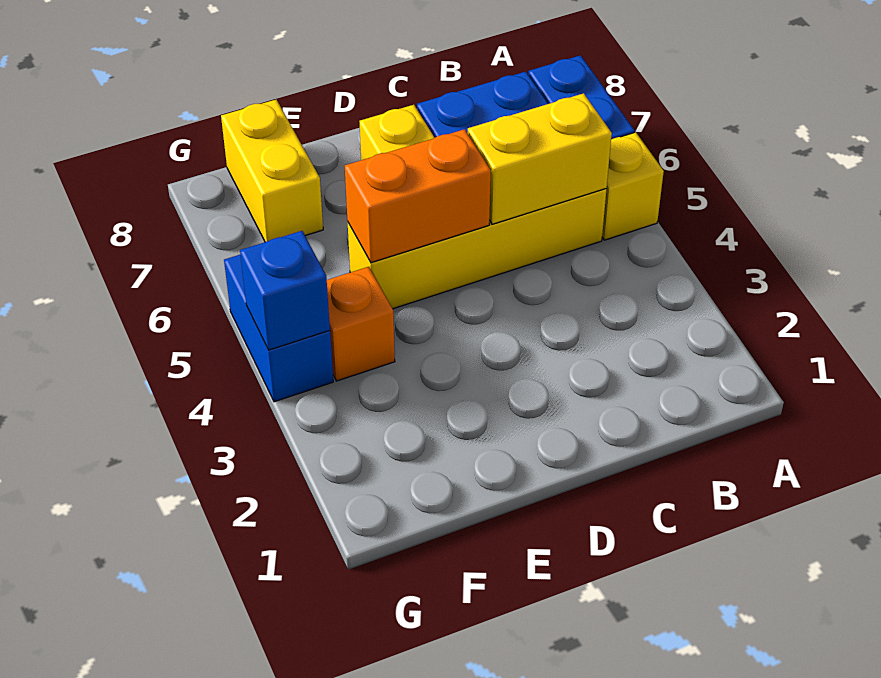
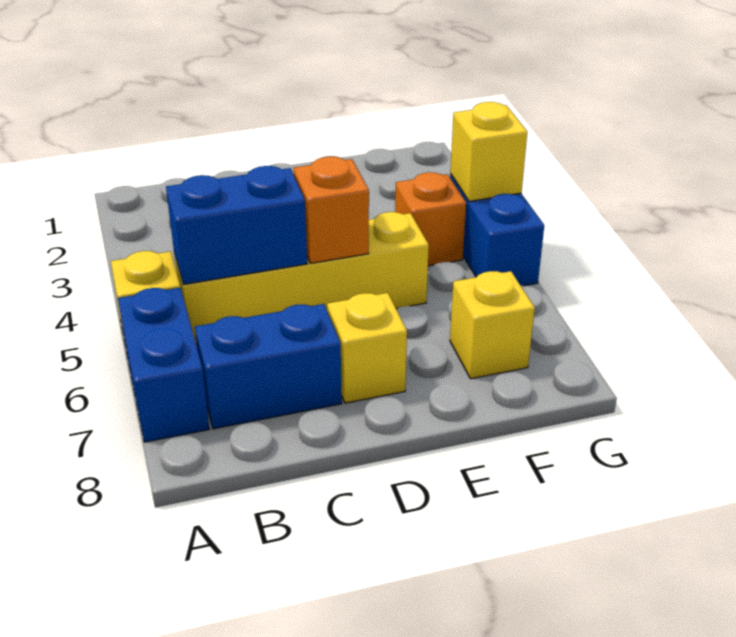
yellow brick B5:C5 level 2 -> blue brick B5:C5 level 2
orange brick D5:E5 level 2 -> orange brick D5 level 2
yellow brick F7:F8 level 1 -> yellow brick F7 level 1
blue brick G4 level 2 -> yellow brick G4 level 2

